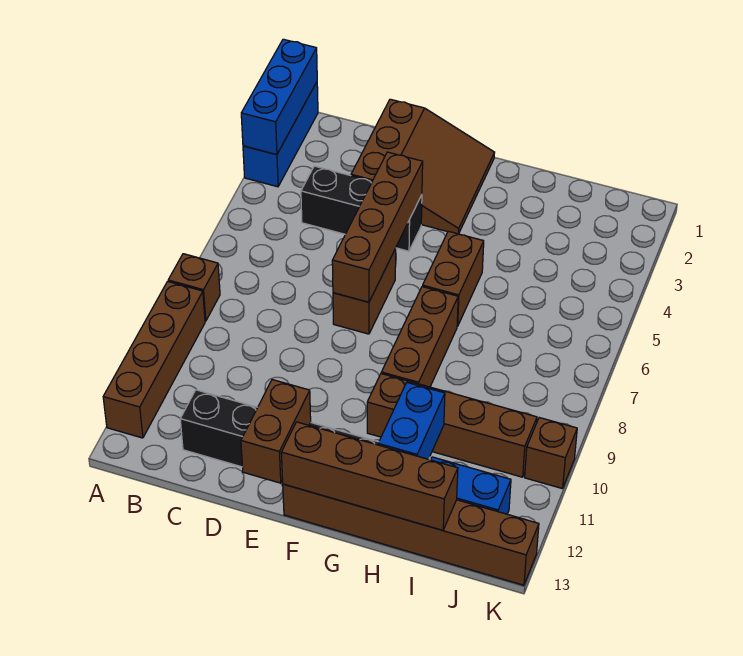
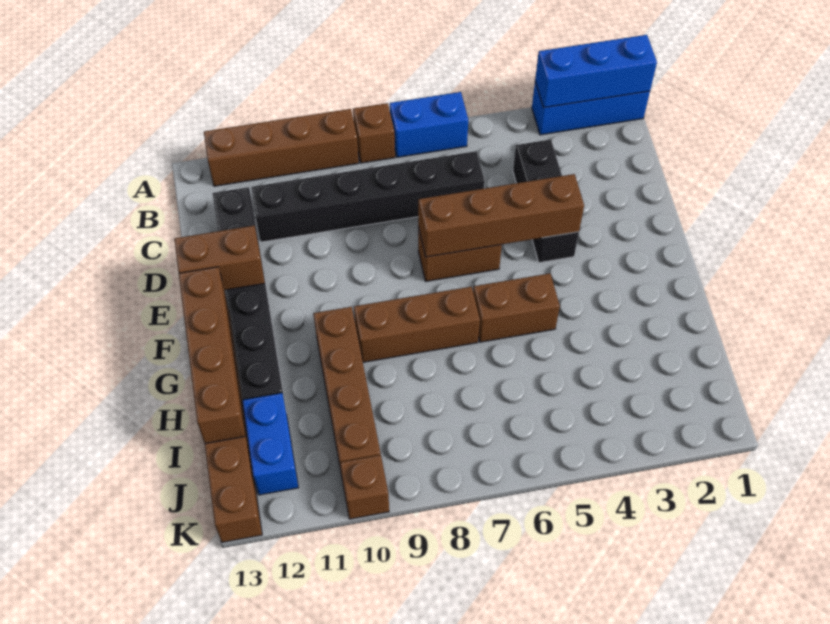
none -> black brick C6:C11 level 1
brown slope D1:F3 level 1 top D -> none
blue brick H11:H12 level 2 -> blue brick A6:A7 level 1

